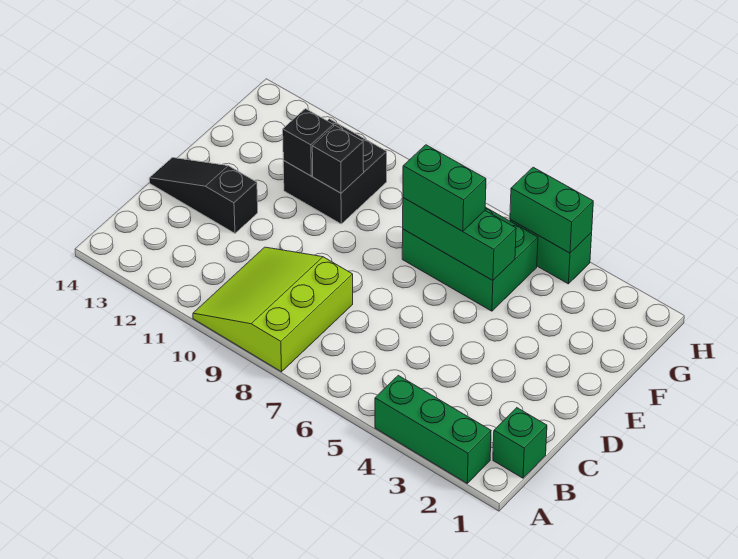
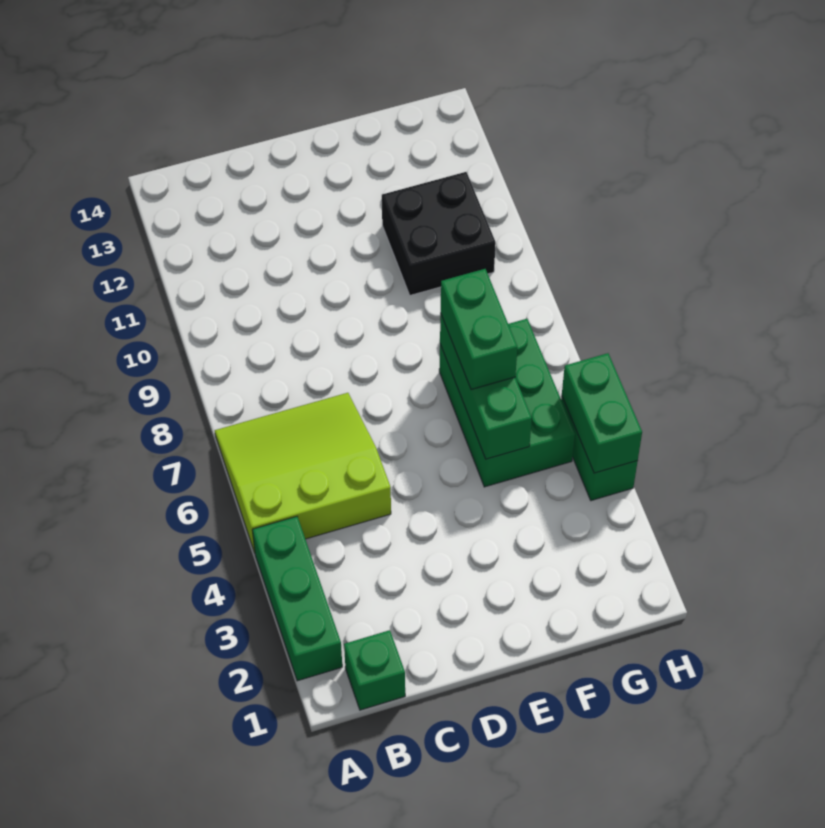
lime slope A8:C10 level 1 top 8 -> lime slope A5:C7 level 1 top 5
black slope D12:D14 level 1 top 12 -> none
black brick F10 level 2 -> none
black brick F11 level 2 -> none

